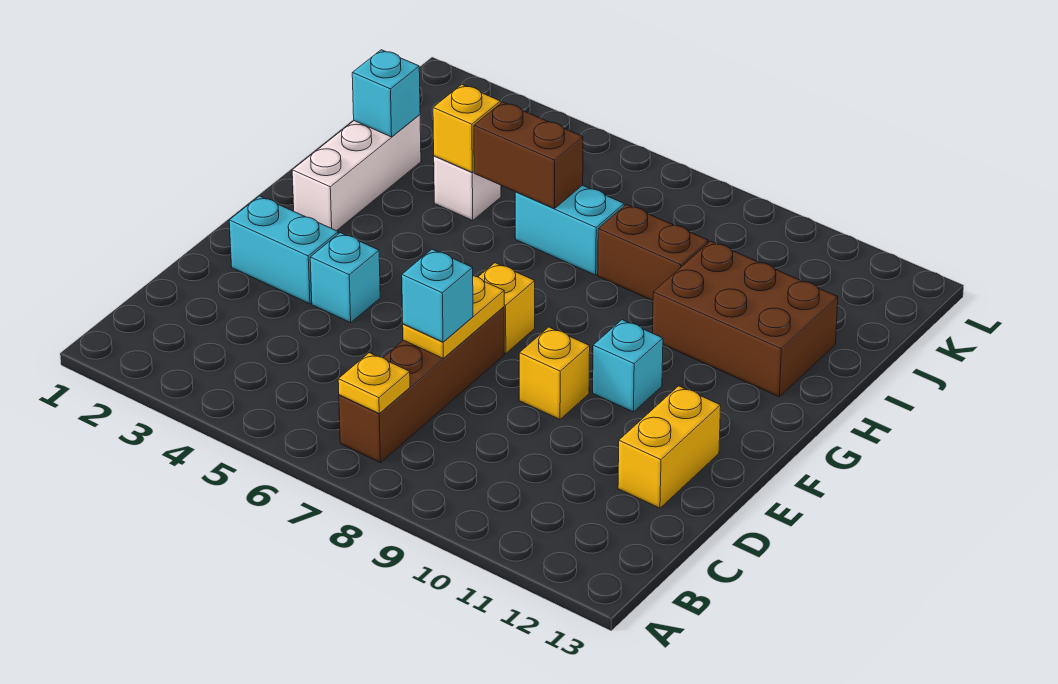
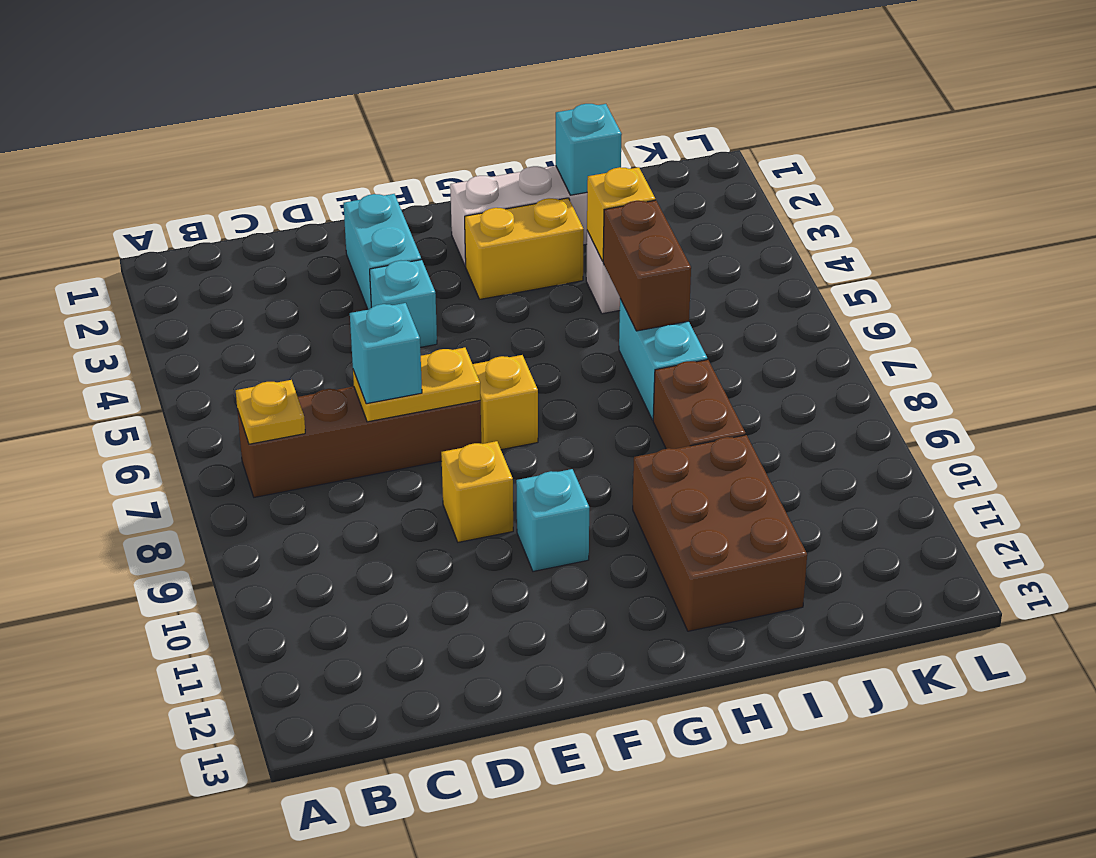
yellow brick D12:E12 level 1 -> yellow brick G3:H3 level 1

